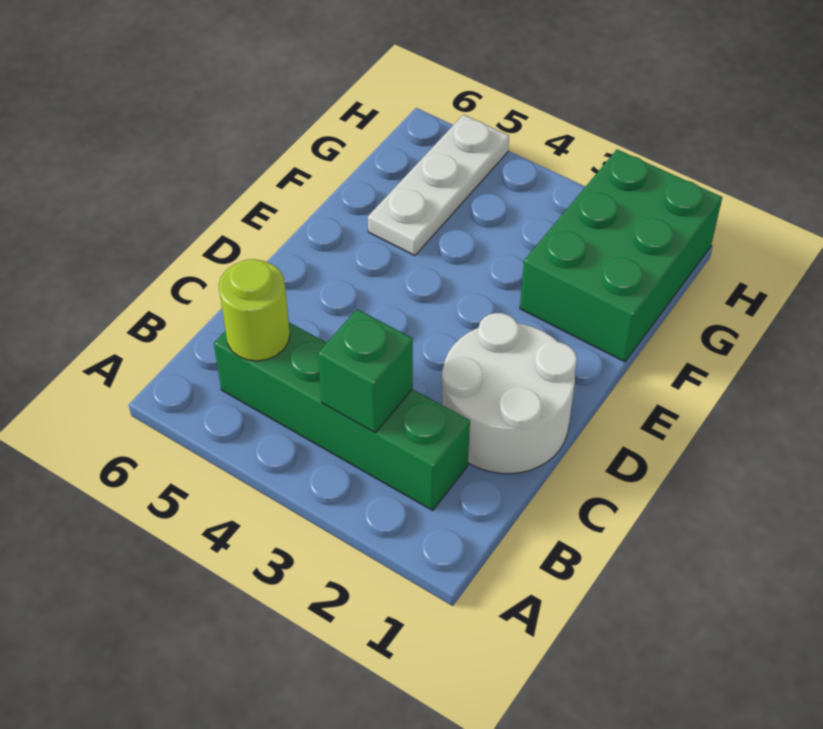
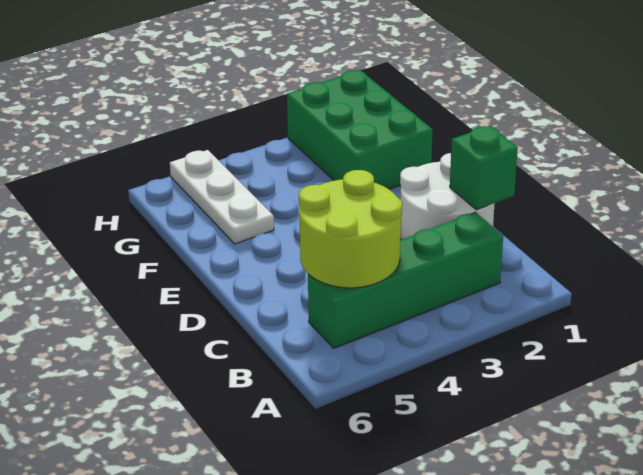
green brick B3 level 2 -> green brick C1 level 2
lime round brick B5 level 2 -> lime round brick B4:C5 level 2

